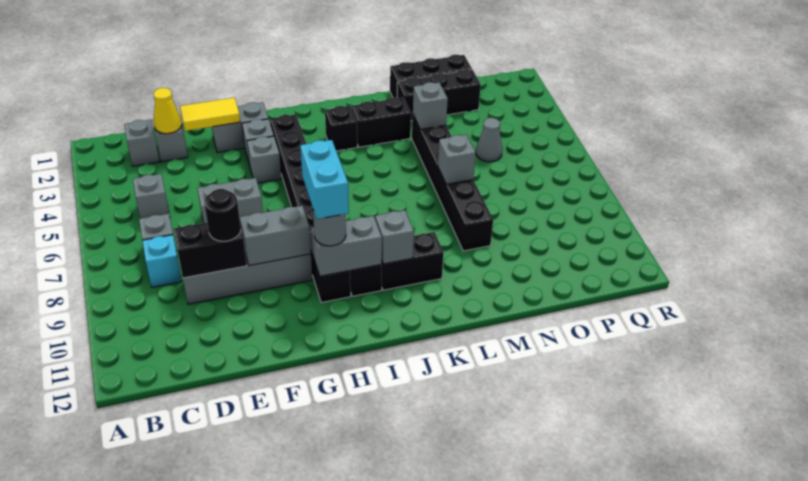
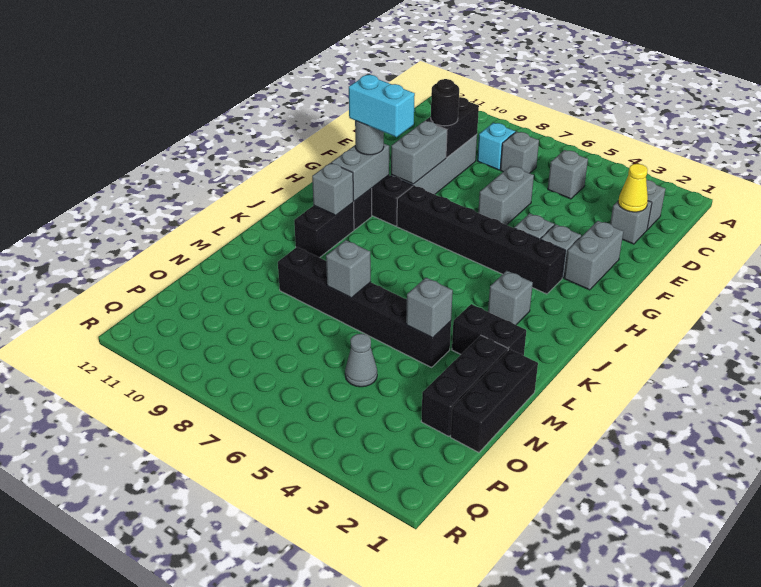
yellow tile E2:F2 level 2 -> none
black brick J3 level 1 -> grey brick J3 level 1
black brick K3:L3 level 1 -> black brick L2:L3 level 1

